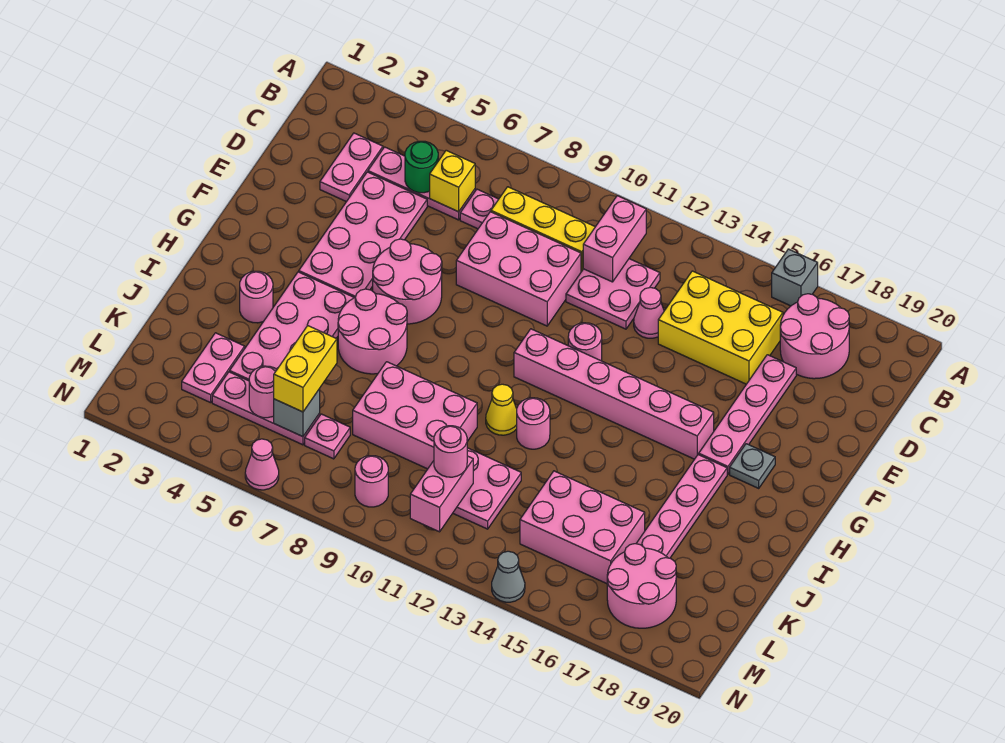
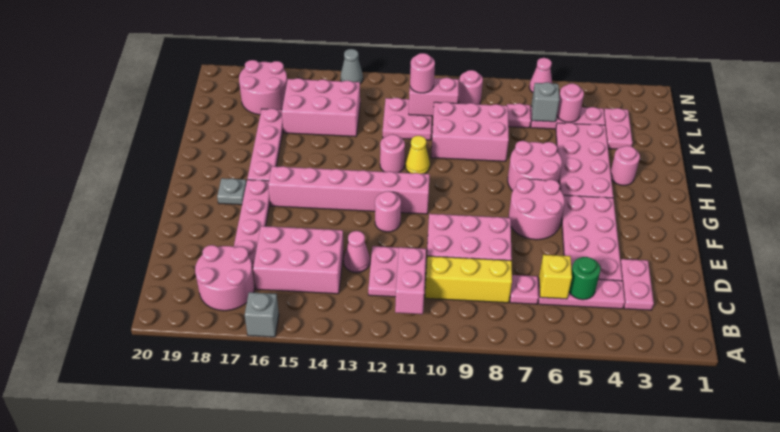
yellow brick C14:D16 level 1 -> pink brick C14:D16 level 1
yellow brick K6:L6 level 3 -> none
pink brick L11:M11 level 2 -> pink brick L10:L11 level 2

